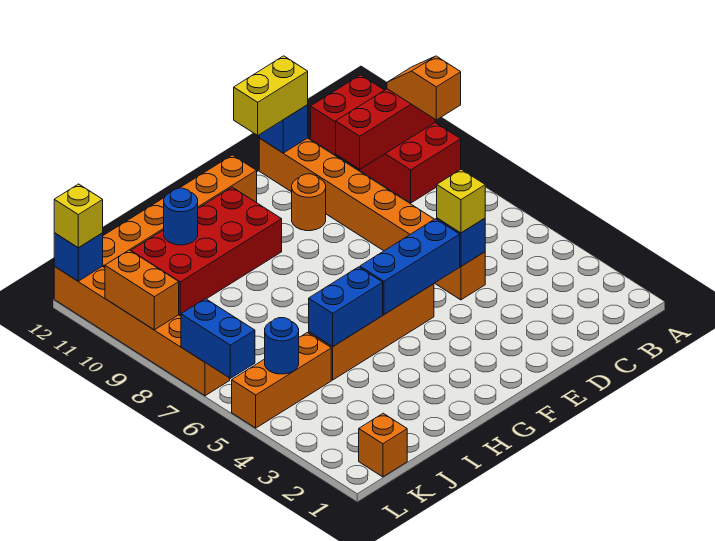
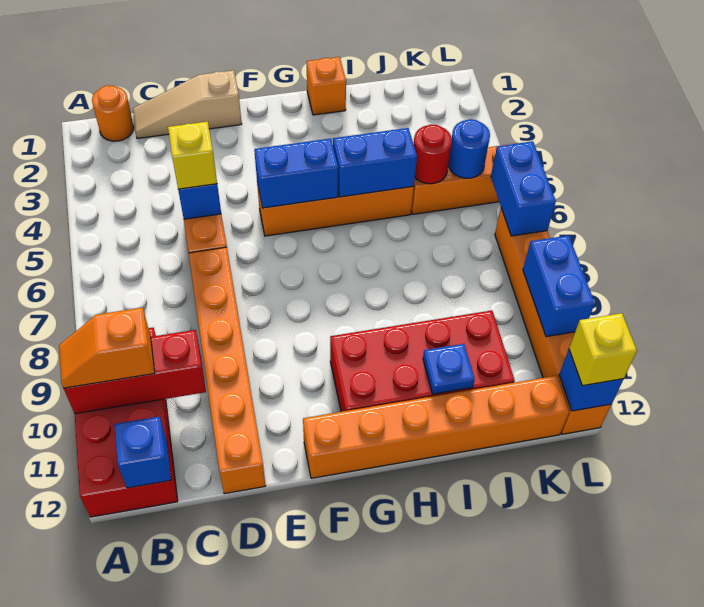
orange slope A9:A10 level 3 top 9 -> orange slope A10:B10 level 3 top B
none -> tan slope C1:E1 level 1 top E
blue brick D12 level 2 -> blue brick B12 level 2
yellow brick D12:E12 level 3 -> none
blue brick E5:G5 level 2 -> blue brick F5:G5 level 2
orange round brick E10 level 1 -> orange round brick B1 level 1
blue round brick I11 level 2 -> blue plate I11 level 2
none -> red round brick J5 level 2
orange brick K1 level 1 -> orange brick H1 level 1
orange brick L9:L10 level 2 -> blue brick L9:L10 level 2

